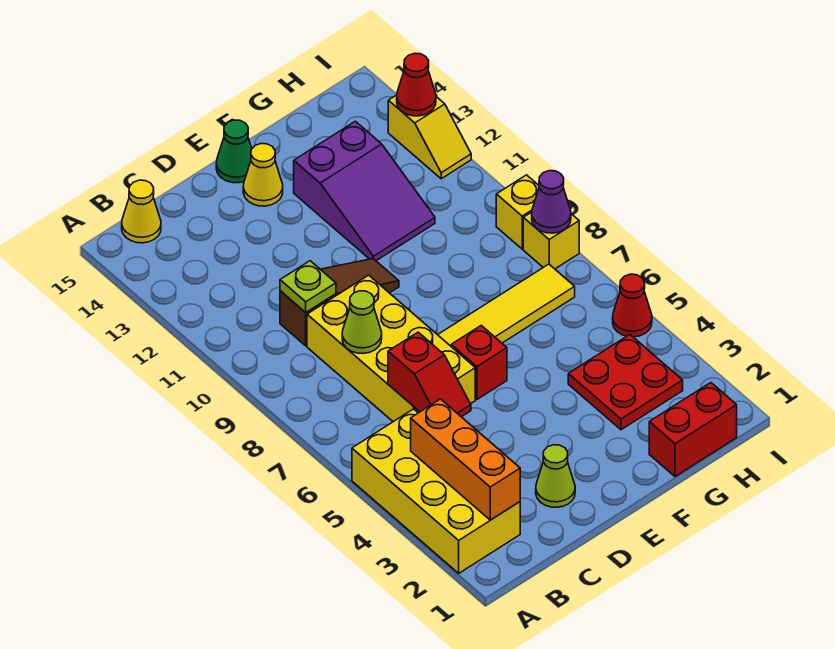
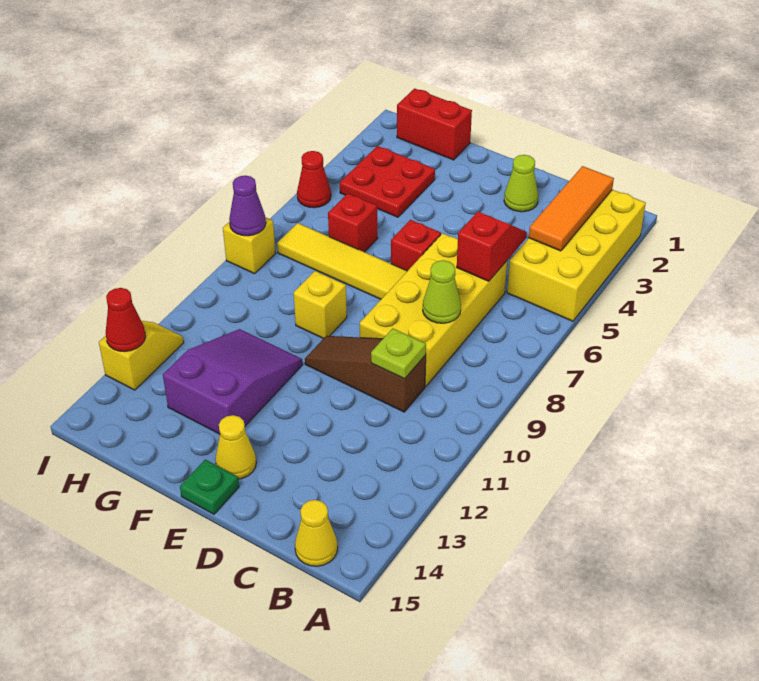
orange brick B2:B4 level 2 -> orange tile B2:B4 level 2
green cone E15 level 1 -> green plate E15 level 1
none -> red brick G6 level 1
yellow brick I9 level 1 -> yellow brick F9 level 1

